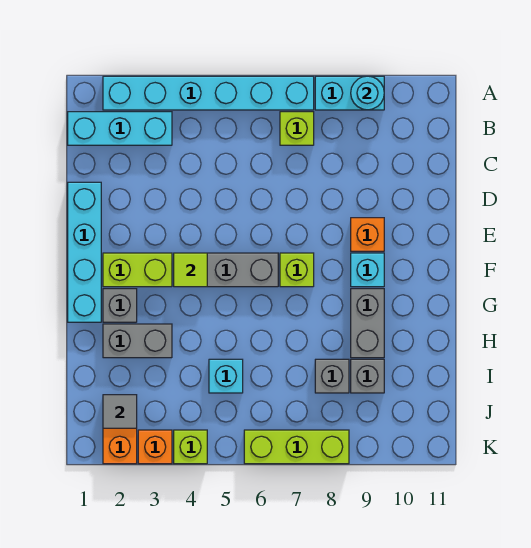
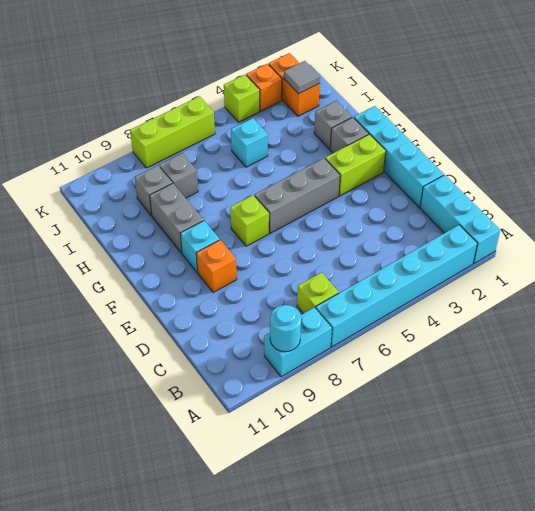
cyan brick B1:B3 level 1 -> cyan brick A1:C1 level 1
lime tile F4 level 2 -> none
grey brick H2:H3 level 1 -> grey brick H2 level 1

